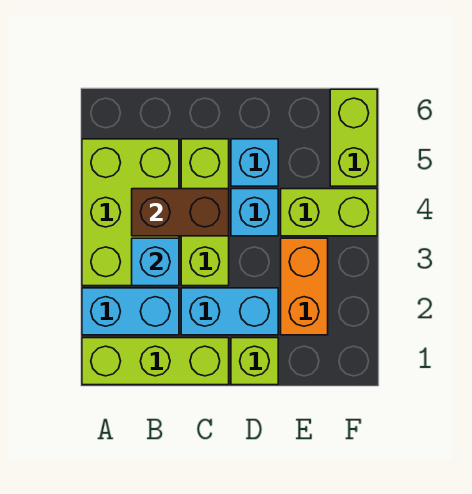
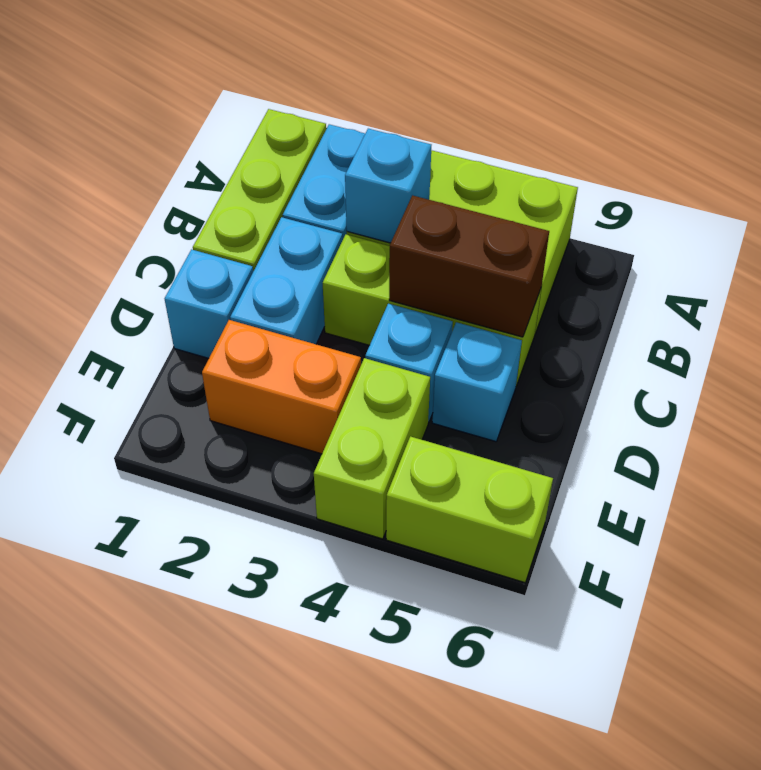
brown brick B4:C4 level 2 -> brown brick C4:C5 level 2
lime brick D1 level 1 -> cyan brick D1 level 1

